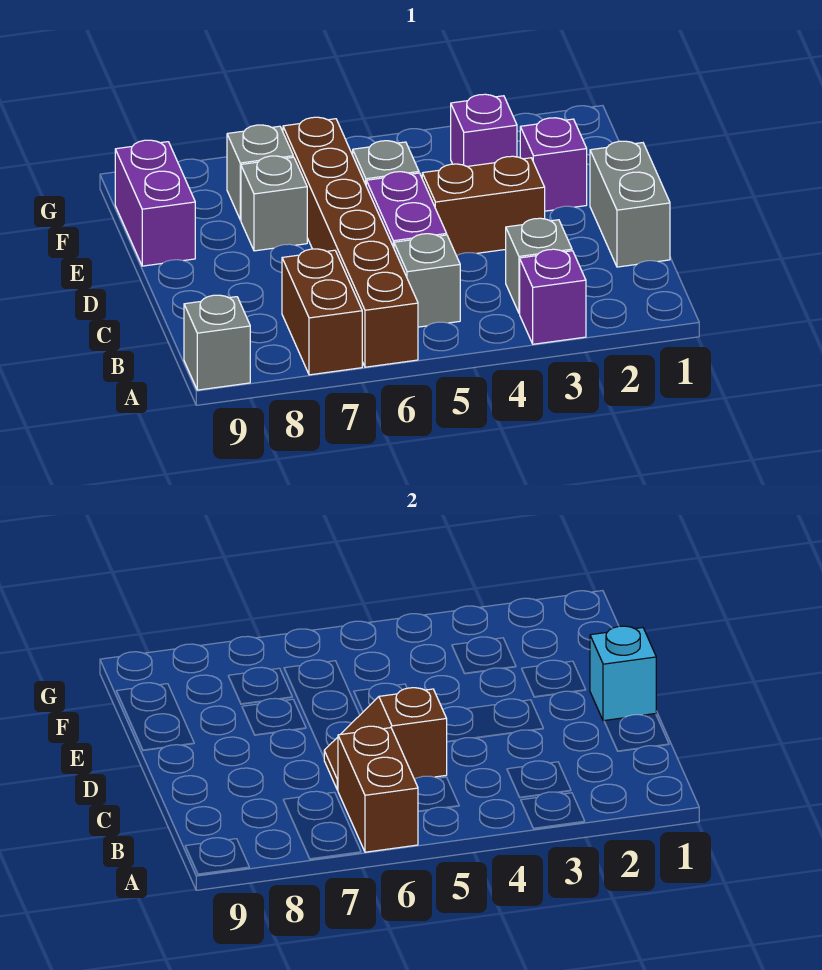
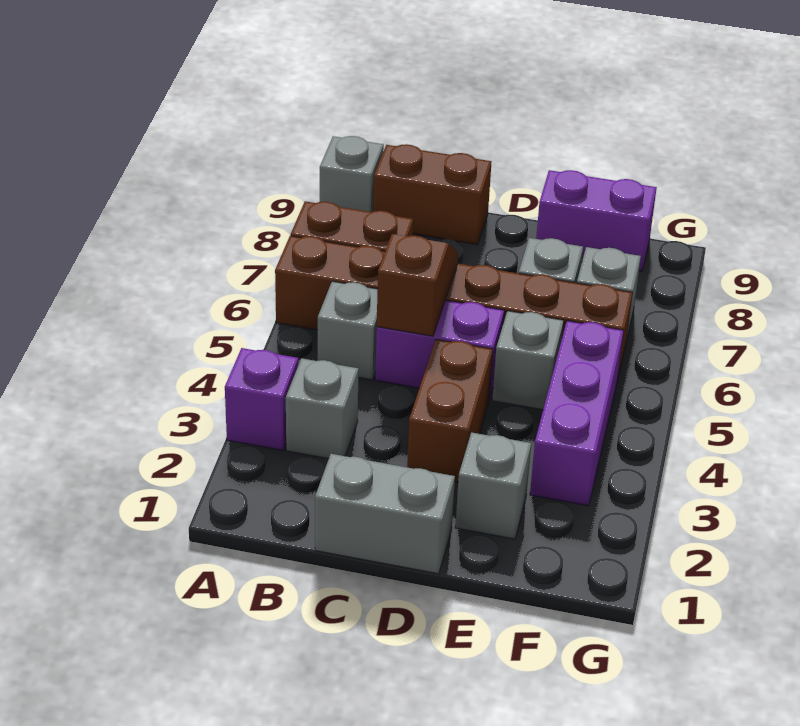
brown brick A6:B6 level 2 -> brown brick B9:C9 level 1
cyan brick D1 level 2 -> none
purple brick E2 level 1 -> grey brick E2 level 1
purple brick F3 level 1 -> purple brick F3:F5 level 1

